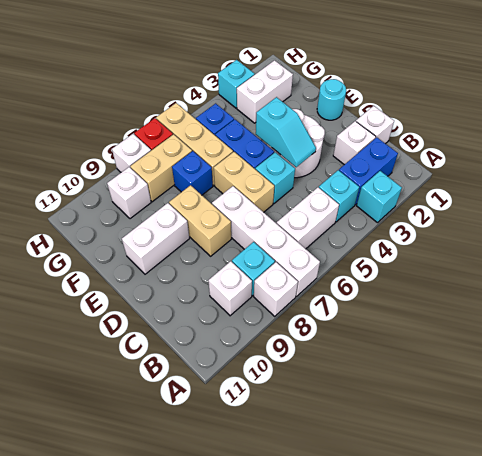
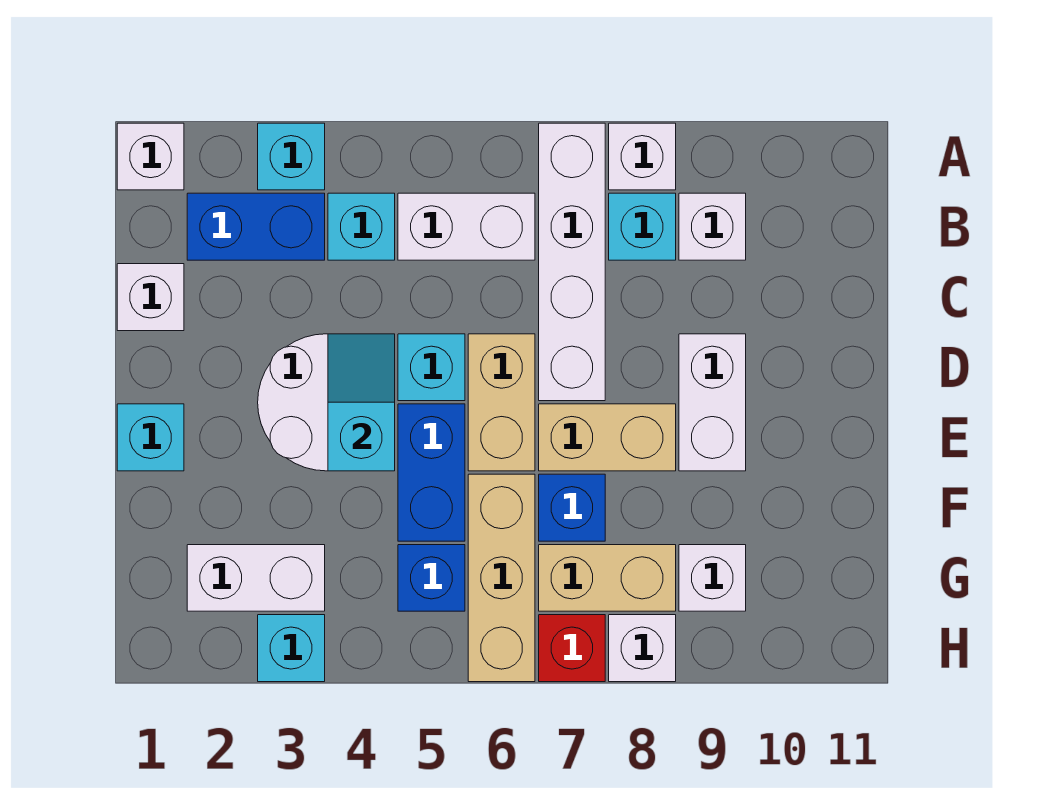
white brick C2 level 1 -> white brick A1 level 1
tan brick D8:E8 level 1 -> tan brick E7:E8 level 1
cyan round brick E1 level 1 -> cyan brick E1 level 1
white brick E9:E10 level 1 -> white brick D9:E9 level 1

